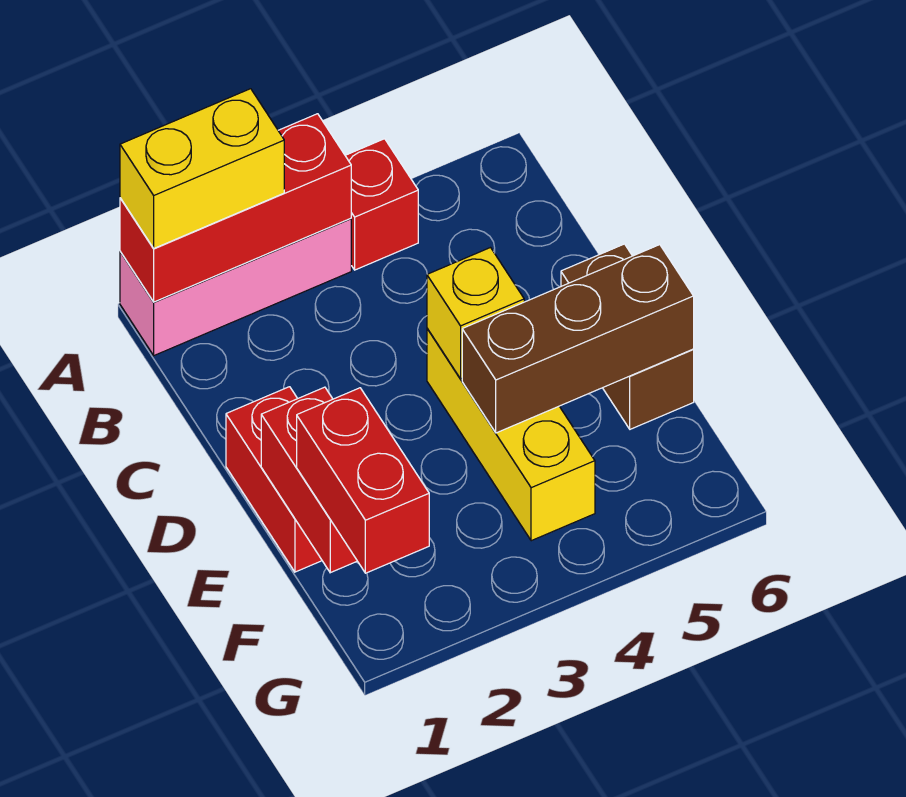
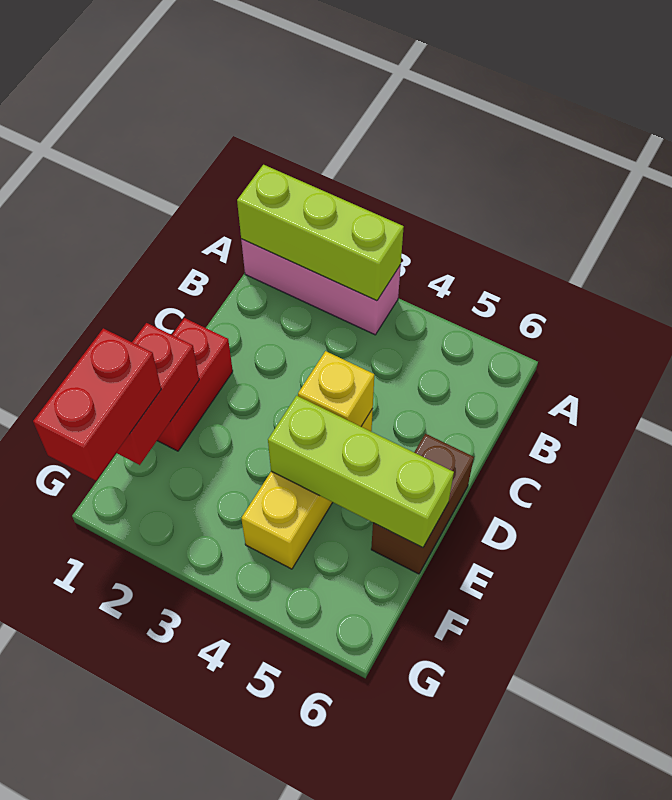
red brick A1:A3 level 2 -> lime brick A1:A3 level 2
yellow brick A1:A2 level 3 -> none
red brick A4 level 1 -> none
brown brick E4:E6 level 2 -> lime brick E4:E6 level 2

